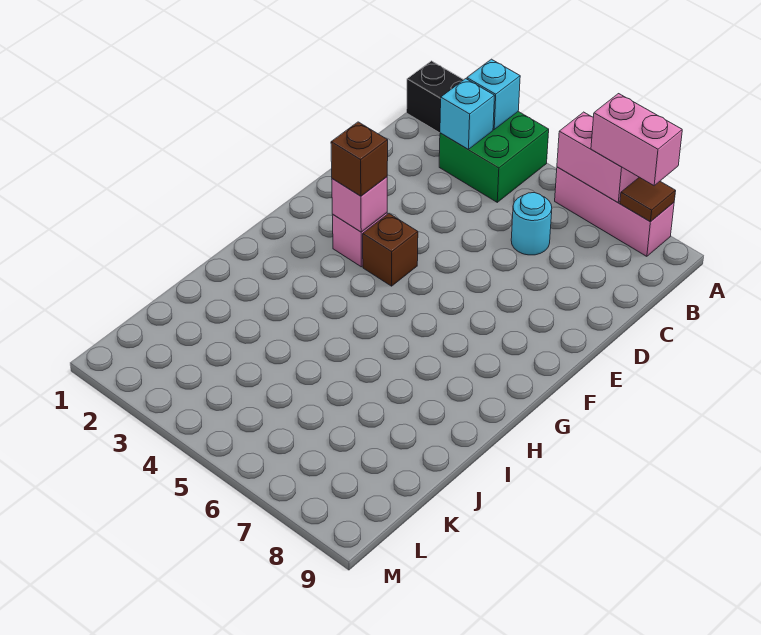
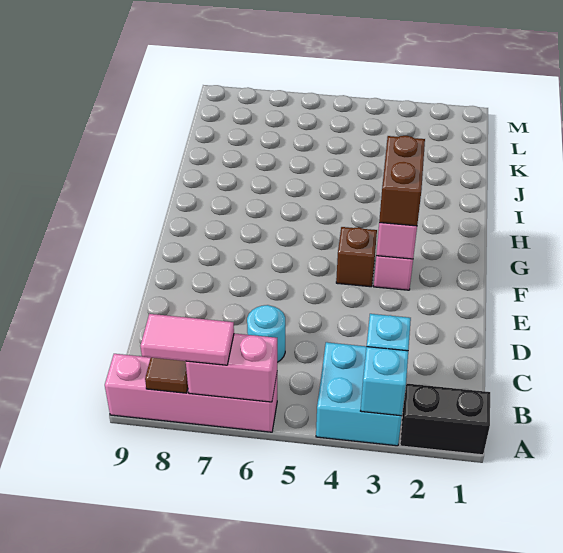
green brick A3:B4 level 1 -> cyan brick A3:B4 level 1
pink brick A6:A8 level 1 -> pink brick A6:A9 level 1
pink brick A7:A8 level 3 -> pink tile A7:A8 level 3
brown brick F3 level 3 -> brown brick F3:G3 level 3

